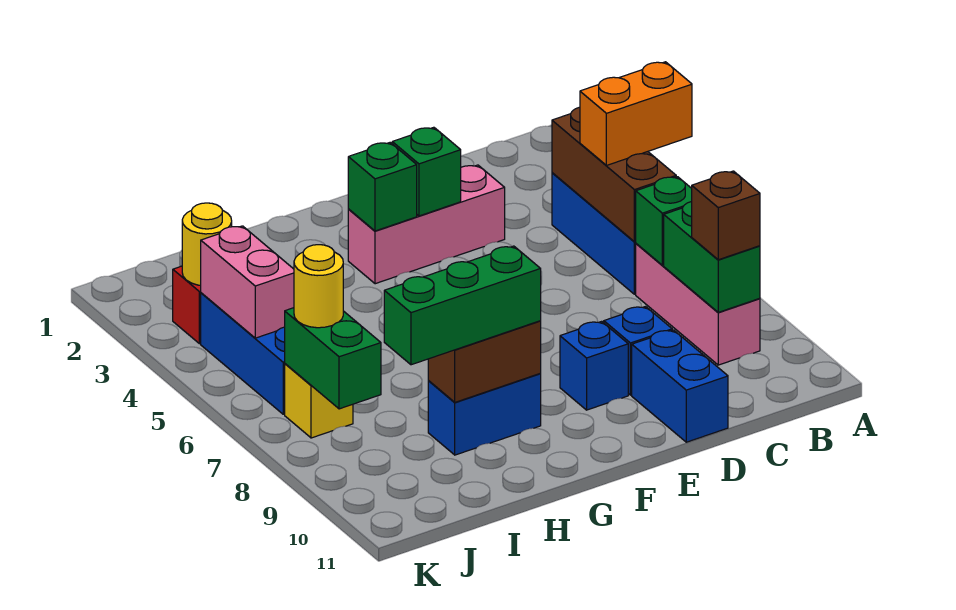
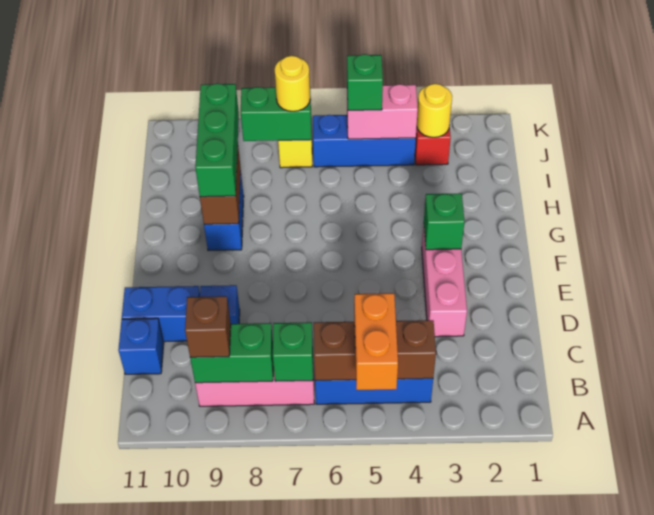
green brick E3 level 2 -> green brick J5 level 3
blue brick E9 level 1 -> blue brick C11 level 1

